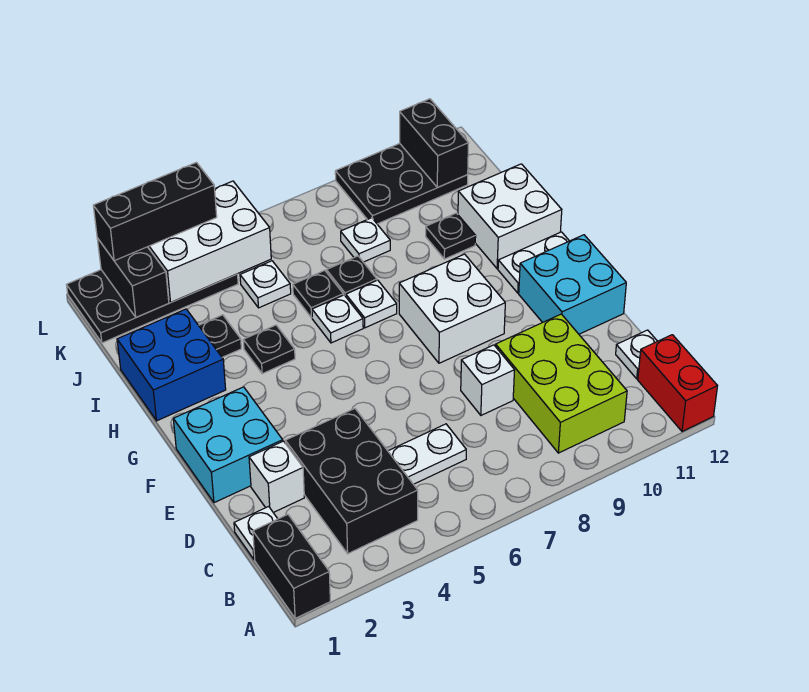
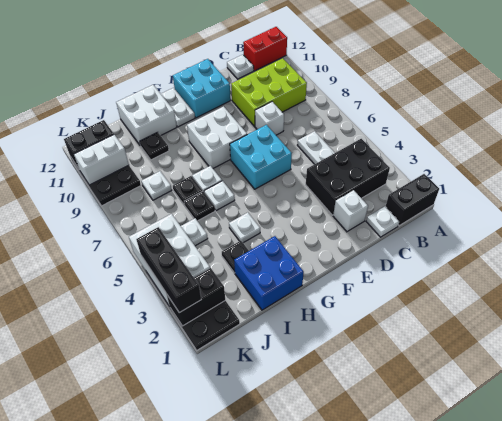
cyan brick E1:F2 level 1 -> cyan brick E6:F7 level 1
black plate H4 level 1 -> white plate H4 level 1
none -> white brick K10:L10 level 2

